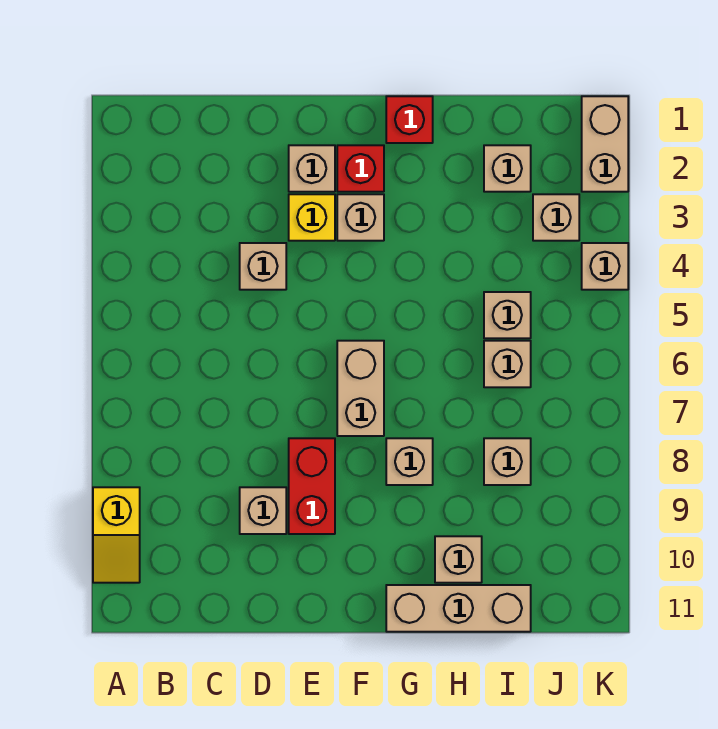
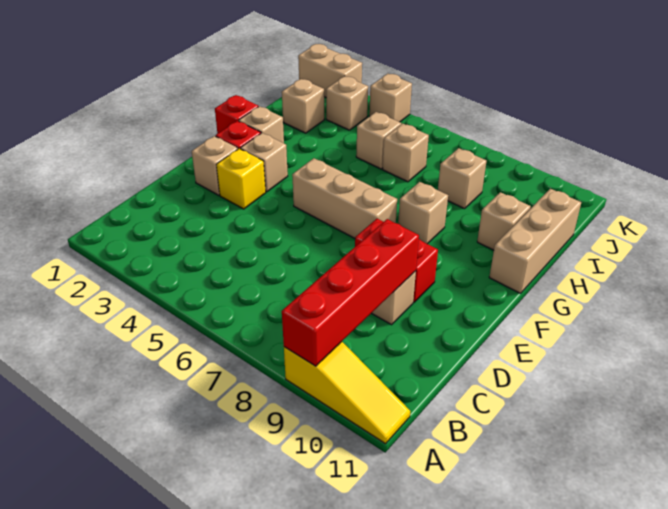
yellow slope A9:A10 level 1 top 9 -> yellow slope A9:A11 level 1 top 9
none -> red brick A9:D9 level 2
tan brick D4 level 1 -> tan brick G2 level 1
tan brick F6:F7 level 1 -> tan brick F5:F7 level 1

